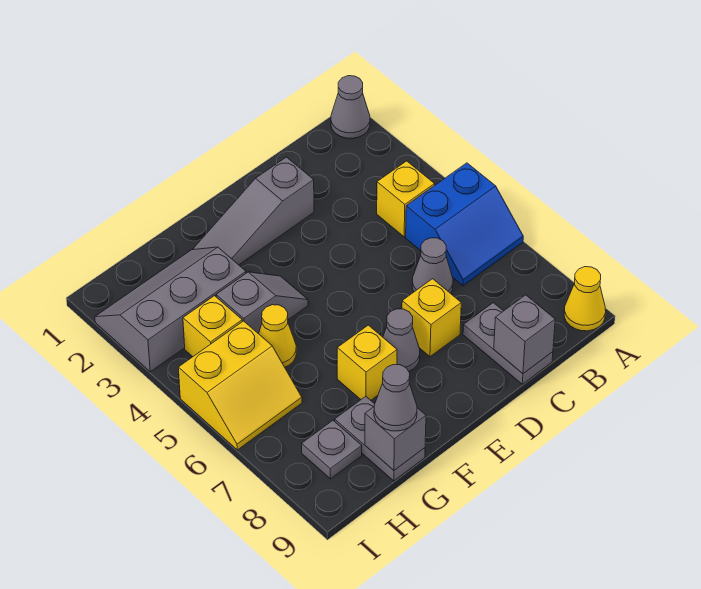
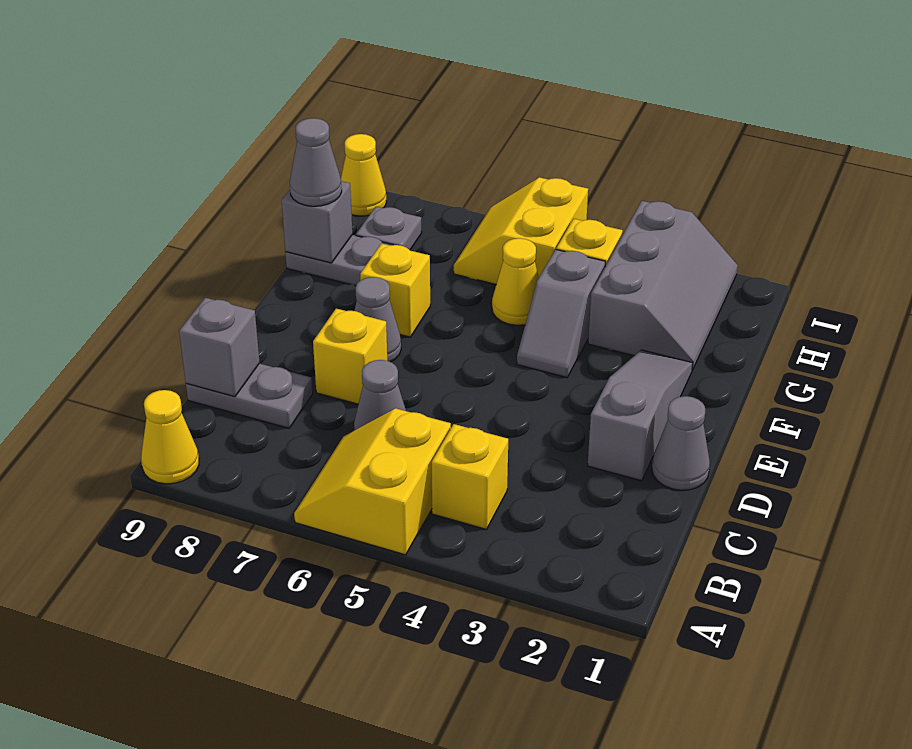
grey cone A1 level 1 -> grey cone D1 level 1
blue slope A5:B6 level 1 top 5 -> yellow slope A5:B6 level 1 top 5
none -> yellow cone I9 level 1

